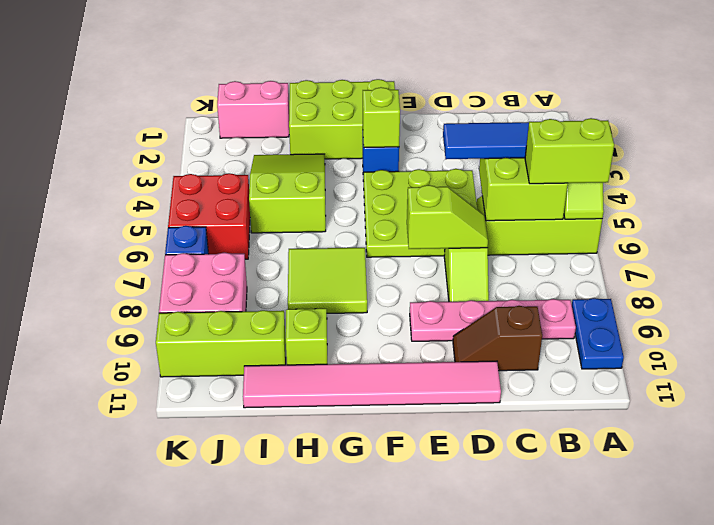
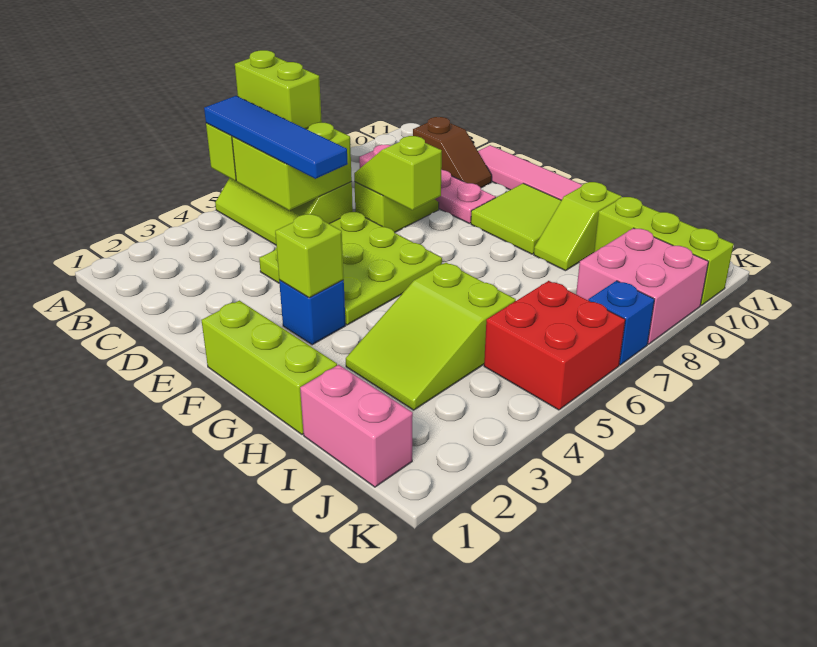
blue plate A9:A10 level 1 -> none
lime brick F1:H2 level 1 -> lime brick F1:H1 level 1
lime tile G7:H8 level 1 -> lime tile F9:G10 level 1

